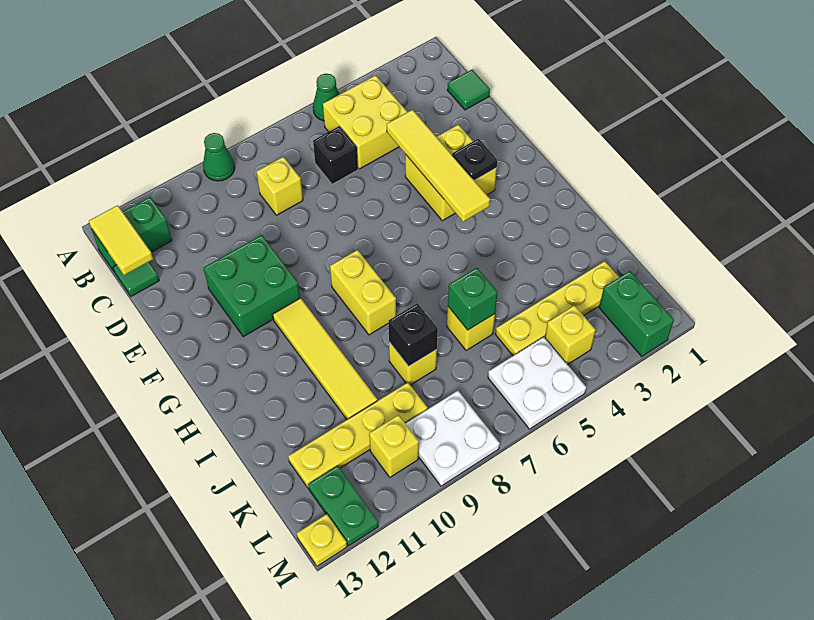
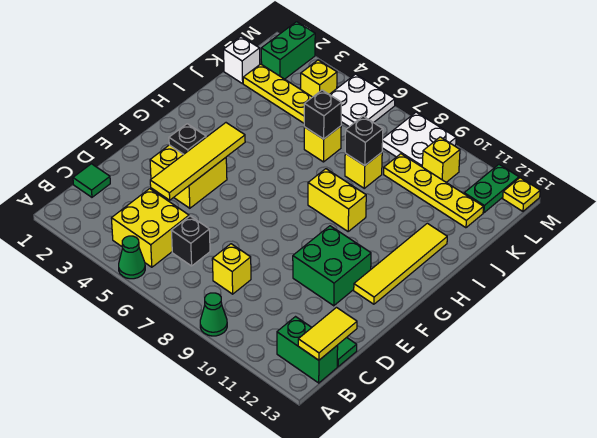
yellow brick G8:H8 level 1 -> yellow brick H8:H9 level 1
yellow tile G10:J10 level 1 -> yellow tile F12:I12 level 1
green brick J6 level 2 -> black brick J6 level 2
none -> white brick K1 level 1

